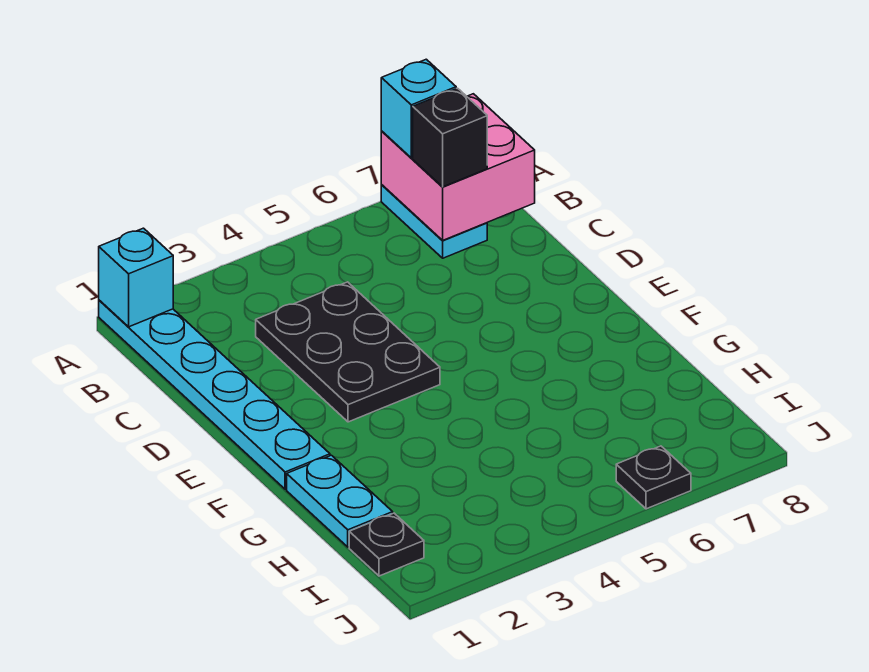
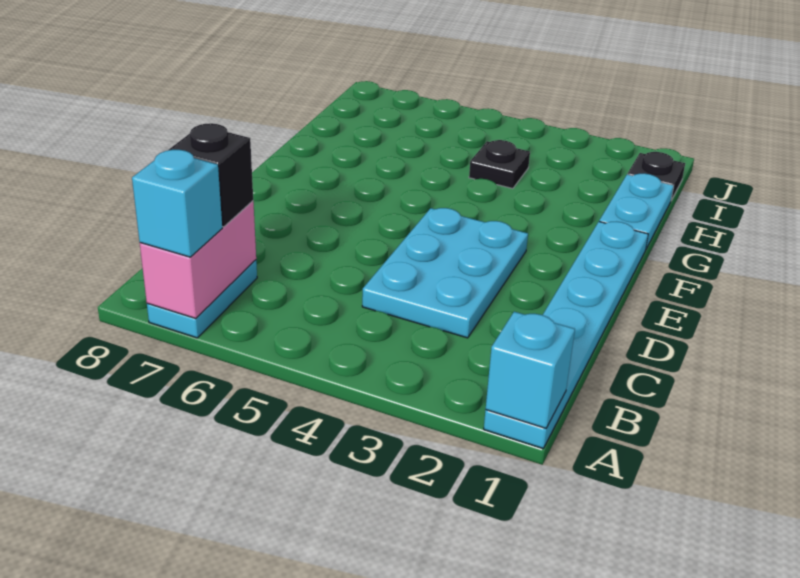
pink brick A7:B8 level 2 -> pink brick A7:B7 level 2
black plate C3:E4 level 1 -> cyan plate C3:E4 level 1
black plate J6 level 1 -> black plate H4 level 1

